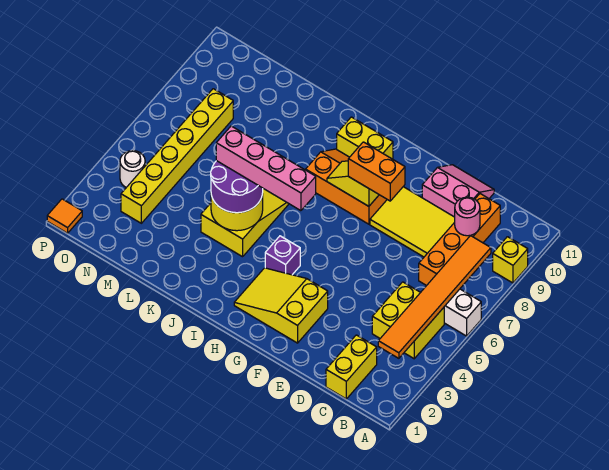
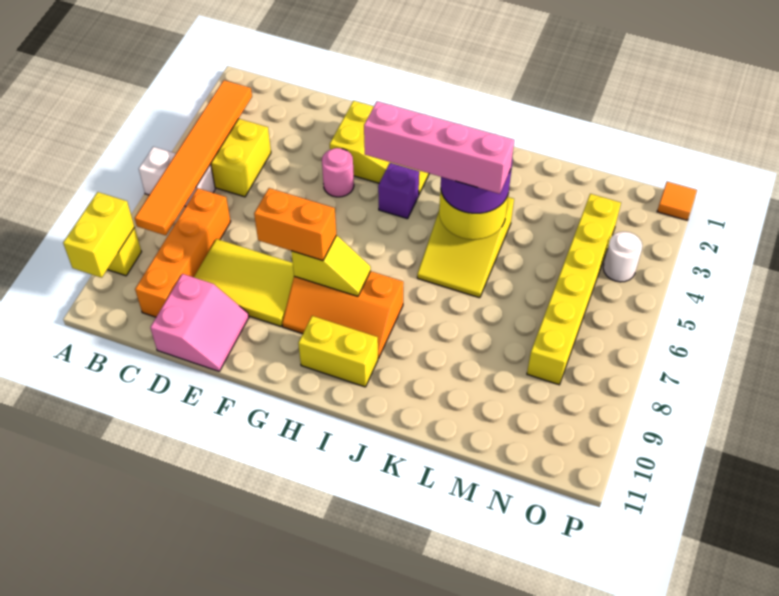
yellow brick C1:C2 level 1 -> yellow brick A9:A10 level 2
pink round brick C9 level 2 -> pink round brick F4 level 1
pink slope D10:E11 level 1 top 10 -> pink slope D10:E11 level 1 top D

